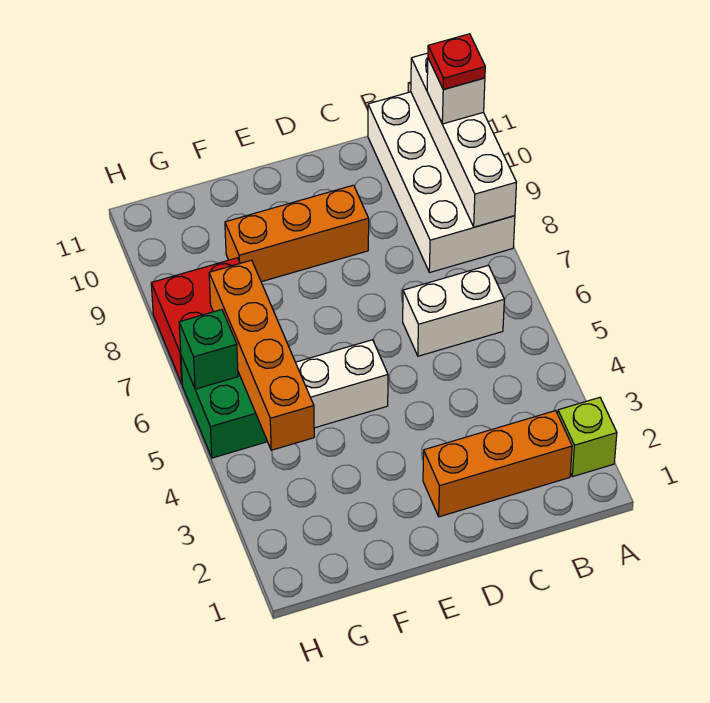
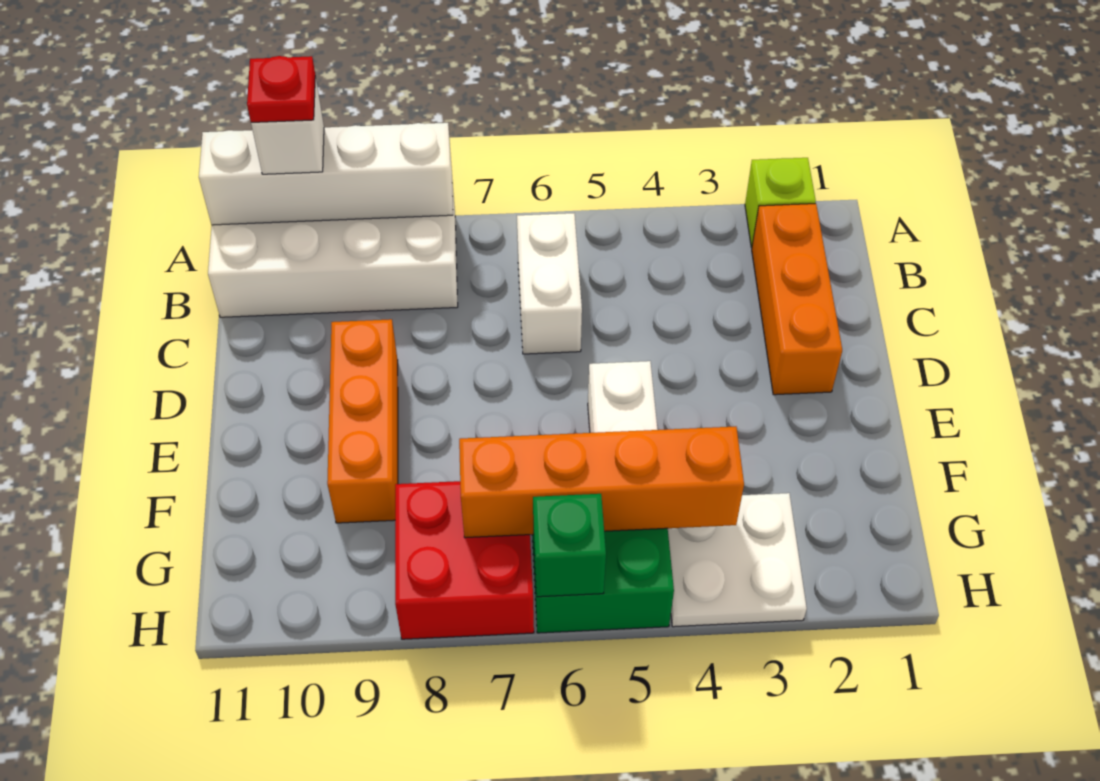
none -> white plate G3:H4 level 1

